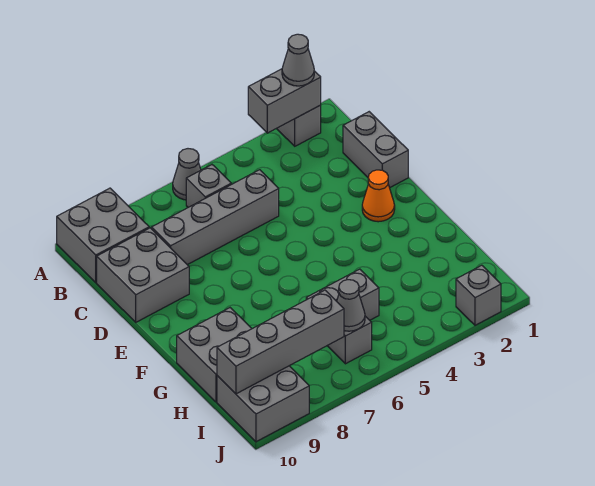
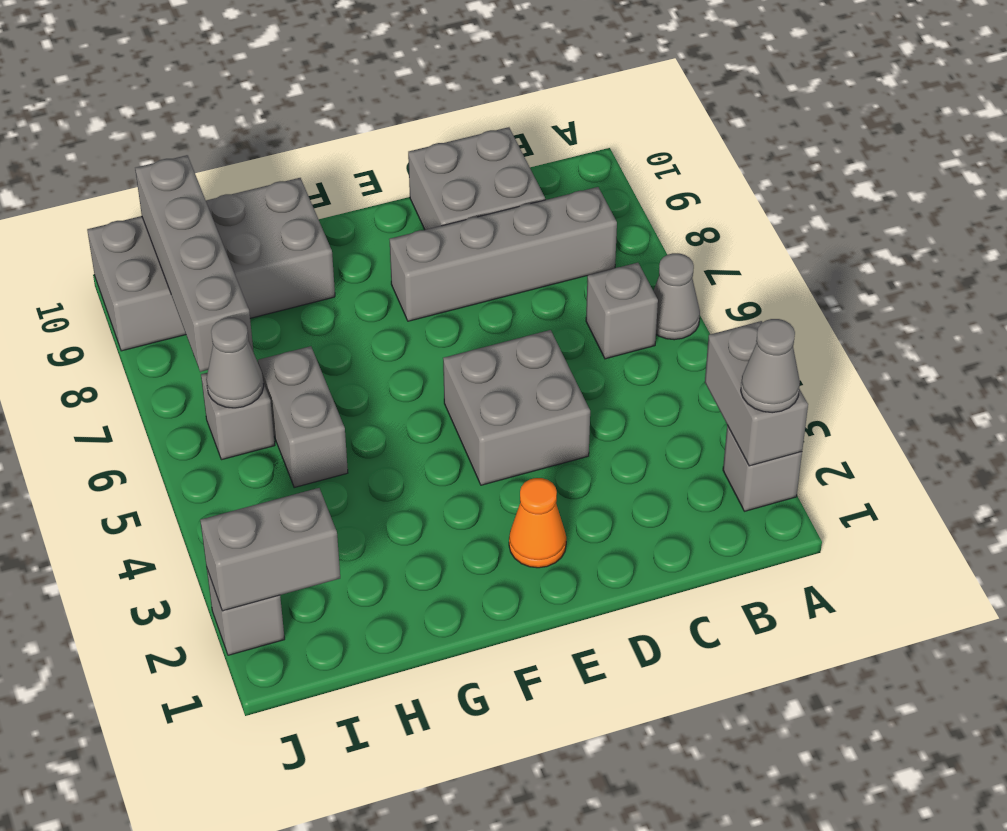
grey brick A9:B10 level 1 -> grey brick D4:E5 level 1
grey brick C1:D1 level 1 -> grey brick I2:J2 level 2
grey brick C5:C8 level 1 -> grey brick B8:E8 level 1

